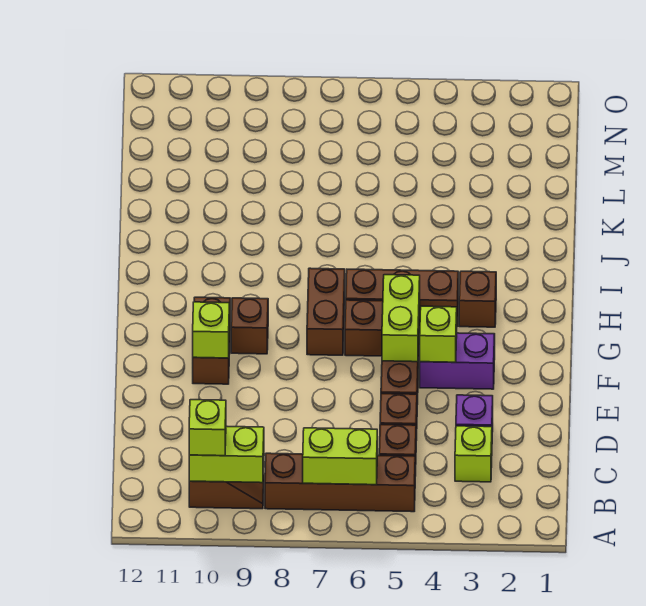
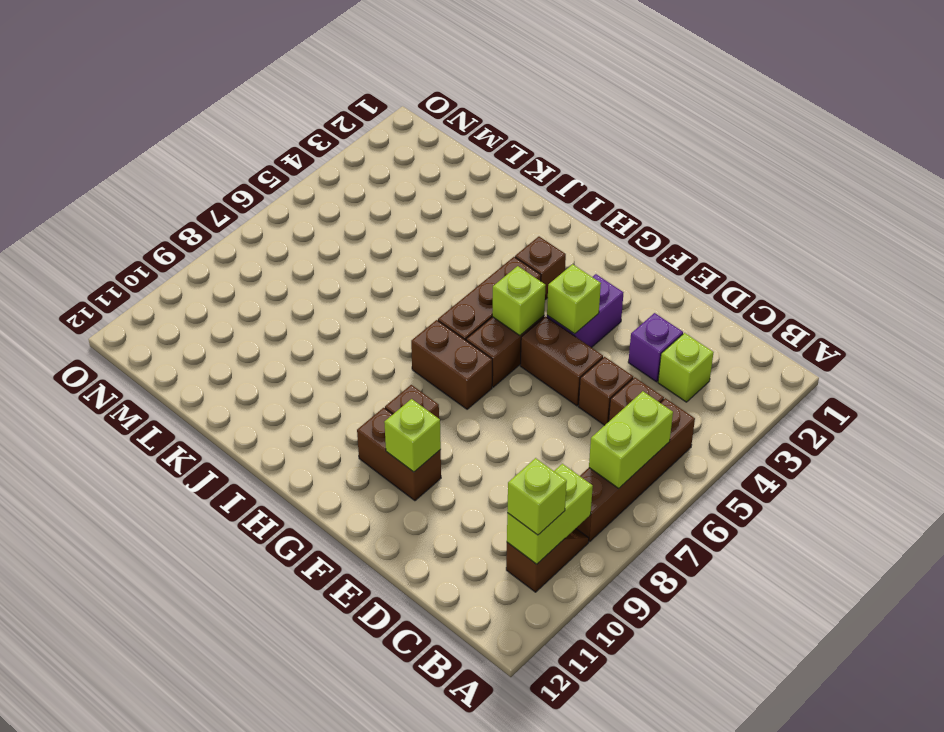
lime brick F5:G5 level 2 -> lime brick G5 level 2

